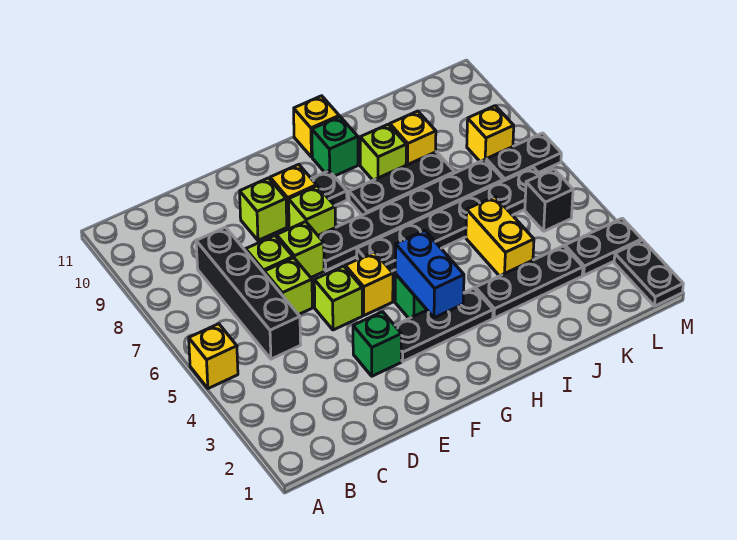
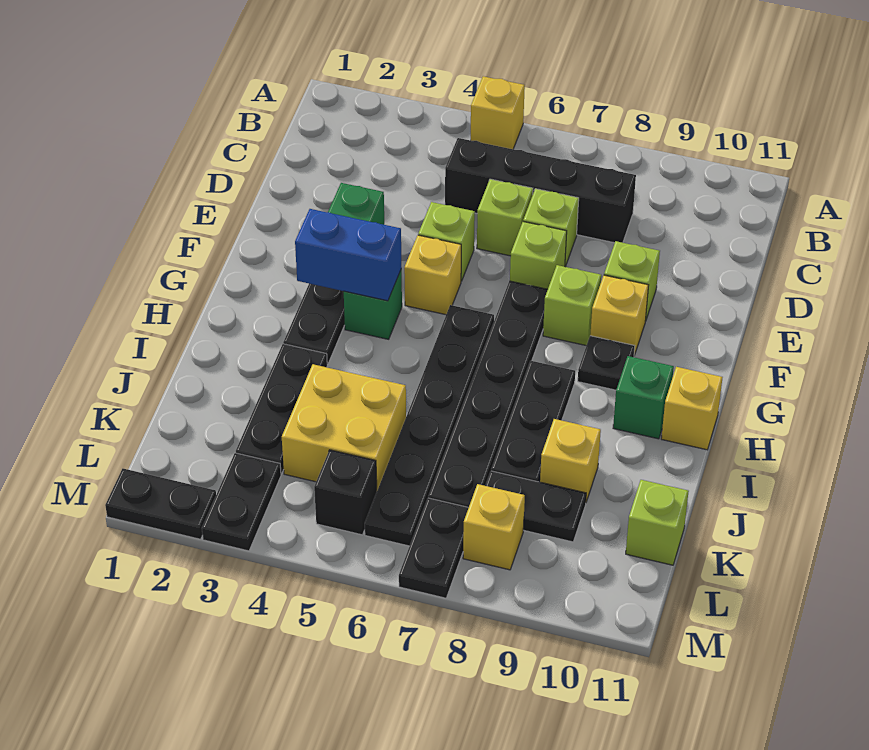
lime brick I9 level 1 -> lime brick K11 level 1
yellow brick J4:J5 level 1 -> yellow brick J4:K5 level 1
none -> black plate K8:K9 level 1

